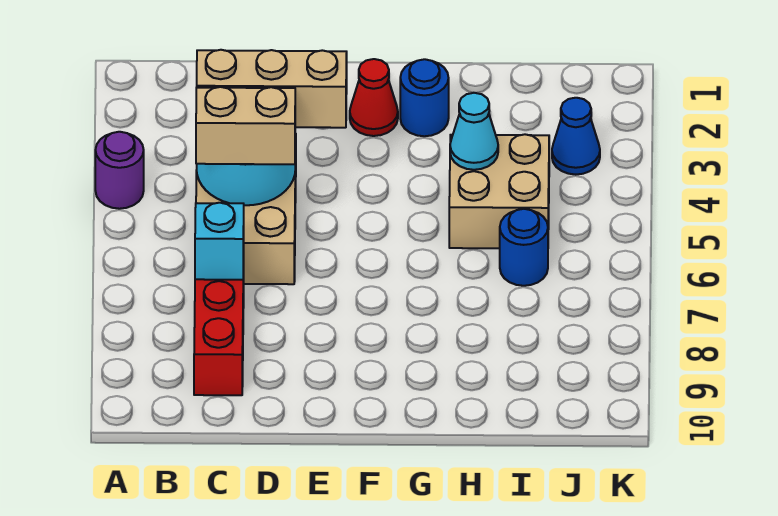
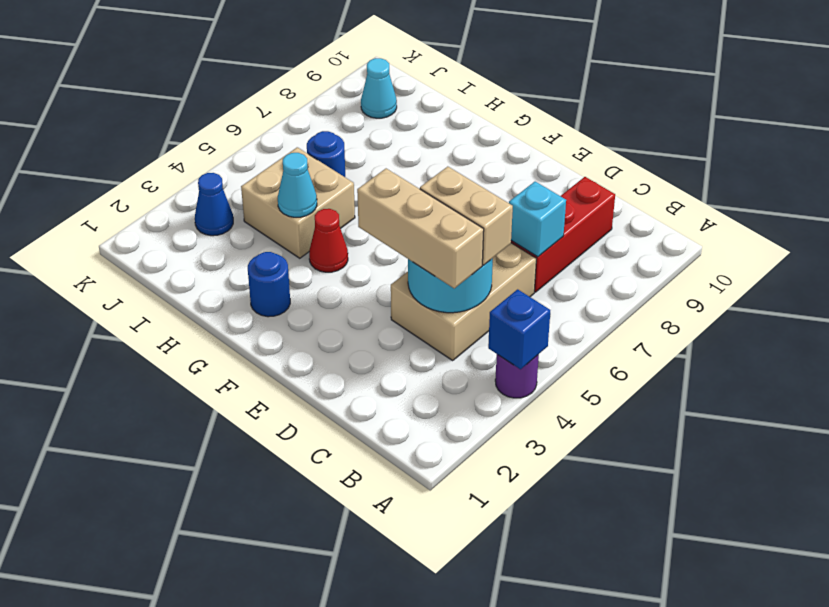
none -> blue brick A4 level 2
red cone F2 level 1 -> red cone G4 level 1
none -> cyan cone J9 level 1

